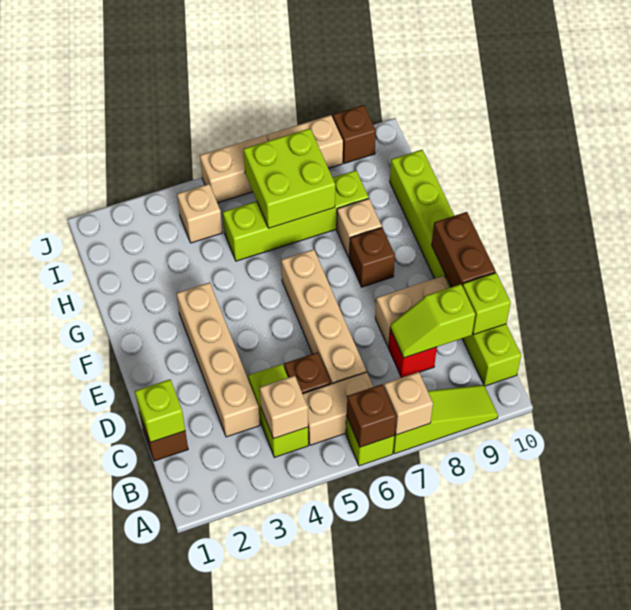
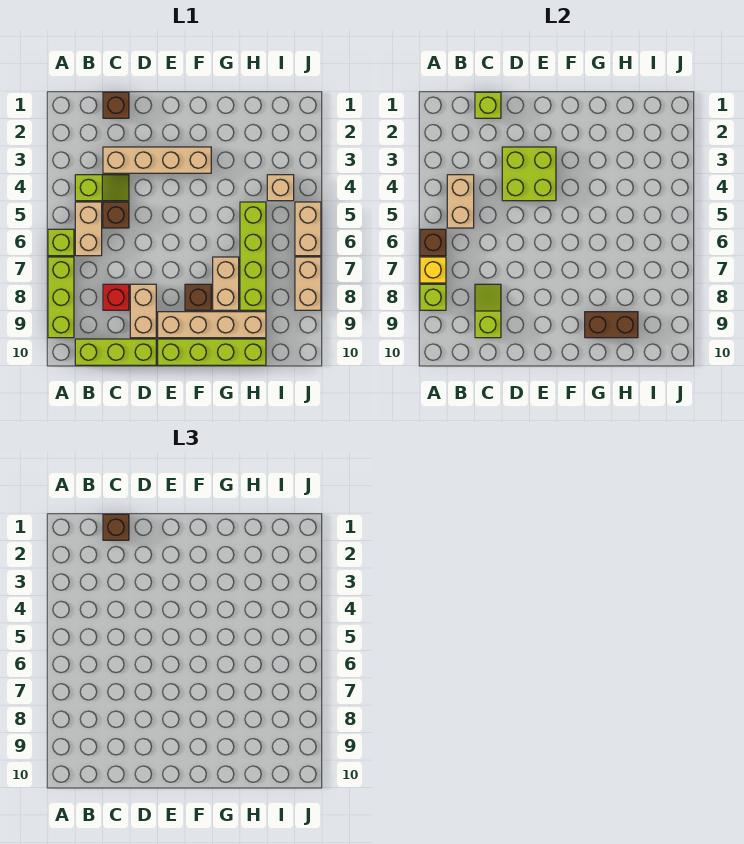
lime slope A7:A9 level 1 top 7 -> lime brick A7:A9 level 1
tan brick A7 level 2 -> yellow brick A7 level 2
lime brick B4:C4 level 1 -> lime slope B4:C4 level 1 top B
tan brick B4 level 2 -> tan brick B4:B5 level 2
tan brick C6:F6 level 1 -> tan brick E9:H9 level 1
lime brick C10 level 2 -> lime brick A8 level 2
brown brick D10:E10 level 2 -> brown brick G9:H9 level 2
tan brick G8 level 1 -> tan brick G7:G8 level 1
lime brick H6:I7 level 2 -> lime brick D3:E4 level 2
brown brick J9 level 1 -> brown brick C1 level 3

